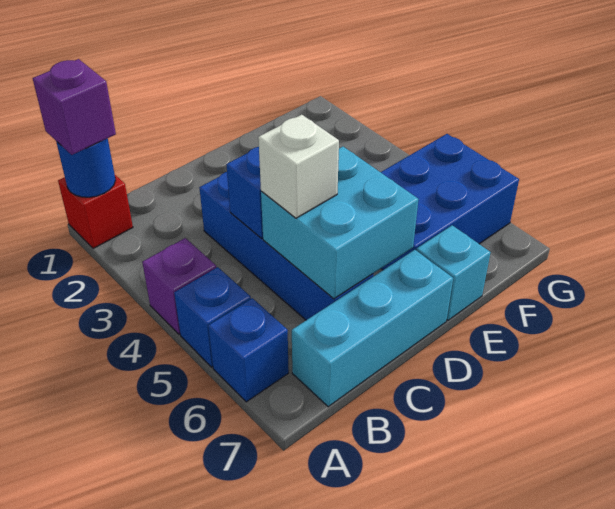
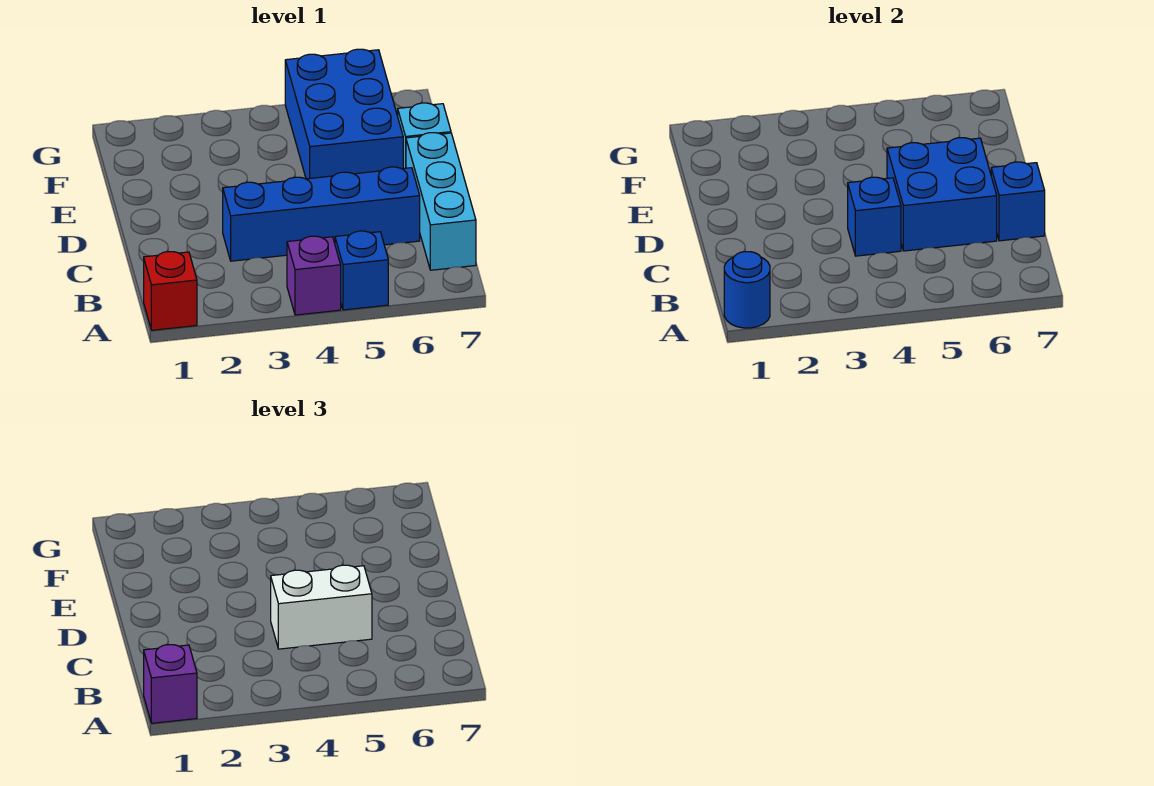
blue brick A6 level 1 -> blue brick C7 level 2
cyan brick C5:D6 level 2 -> blue brick C5:D6 level 2
white brick C5 level 3 -> white brick C4:C5 level 3

